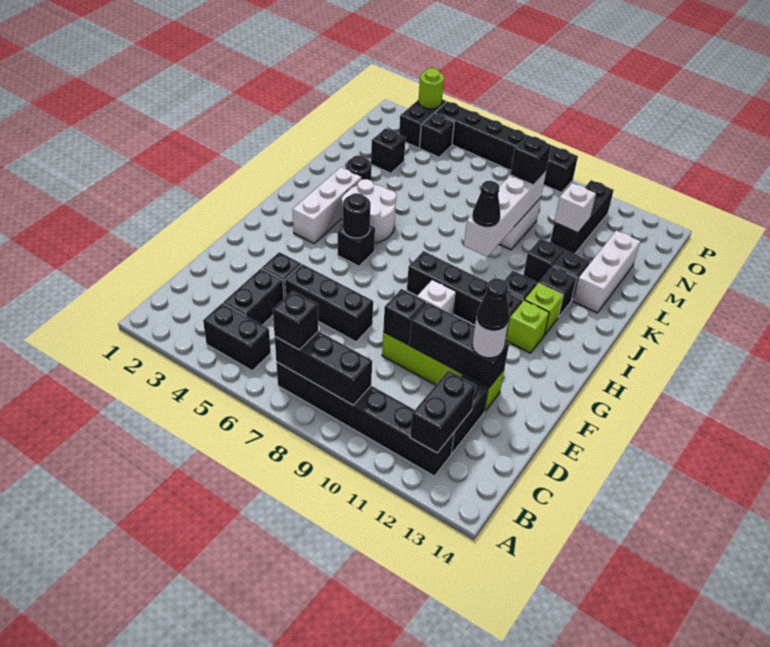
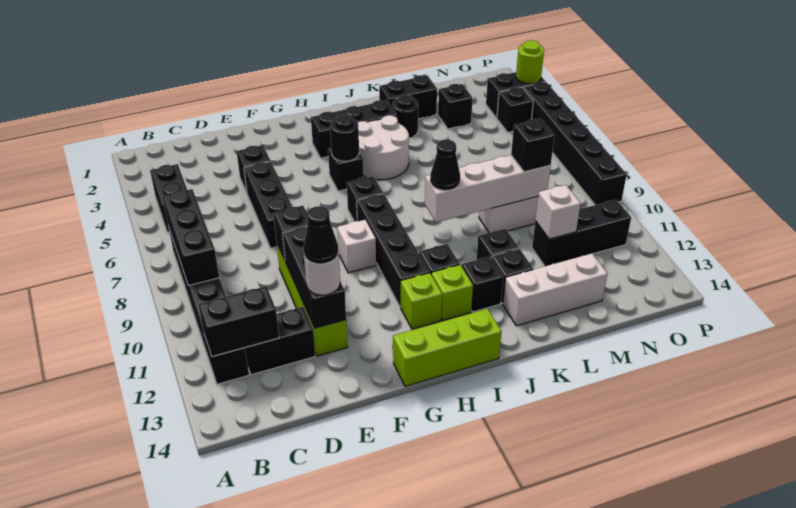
black brick B7 level 3 -> black brick H7 level 1
black brick C4:D4 level 1 -> black brick K2:L2 level 1
none -> lime brick G14:I14 level 1
white brick H3:J3 level 1 -> black brick H3:J3 level 1

